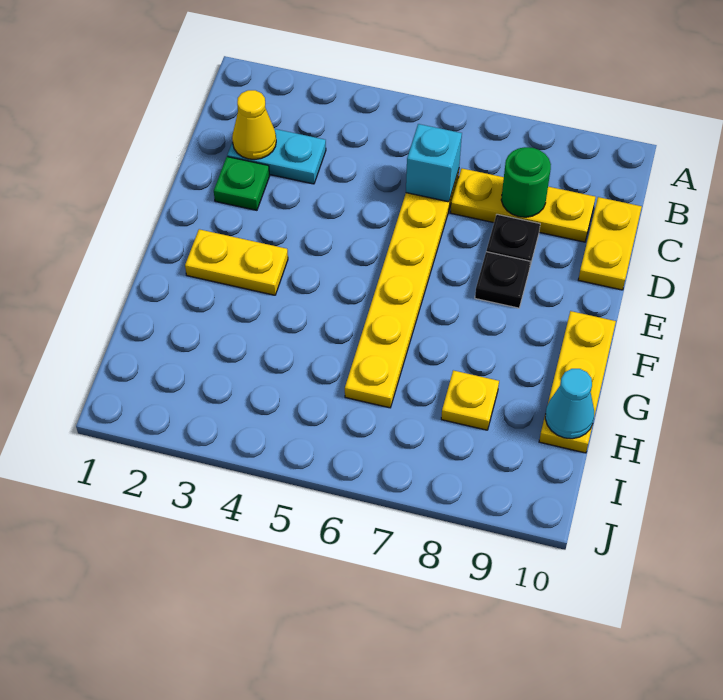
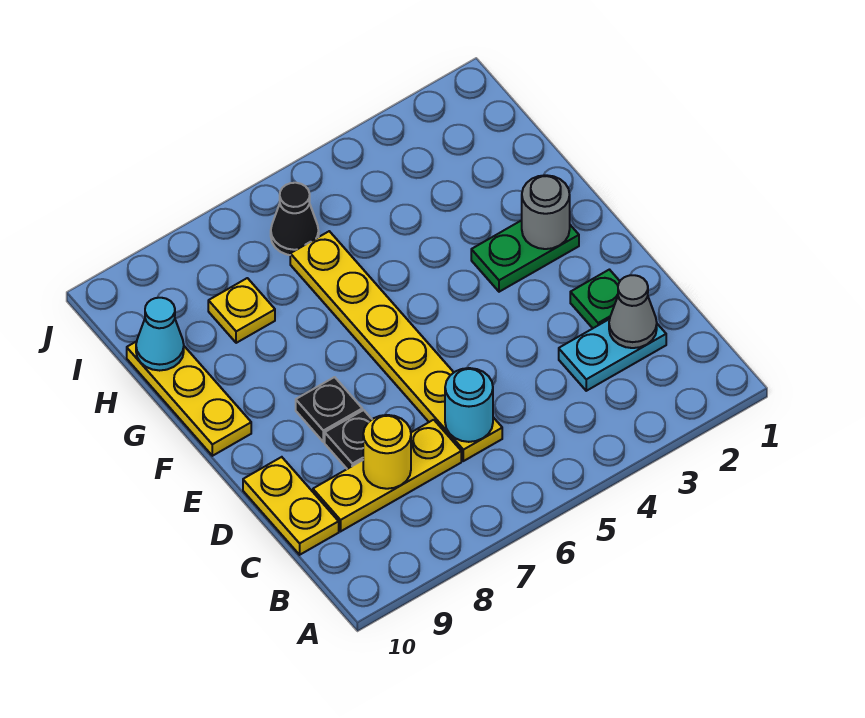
yellow cone C2 level 2 -> grey cone C2 level 2
cyan brick C6 level 2 -> cyan round brick C6 level 2
green round brick C8 level 2 -> yellow round brick C8 level 2
yellow plate F2:F3 level 1 -> green plate F2:F3 level 1
none -> grey round brick F2 level 2
none -> black cone I6 level 1

